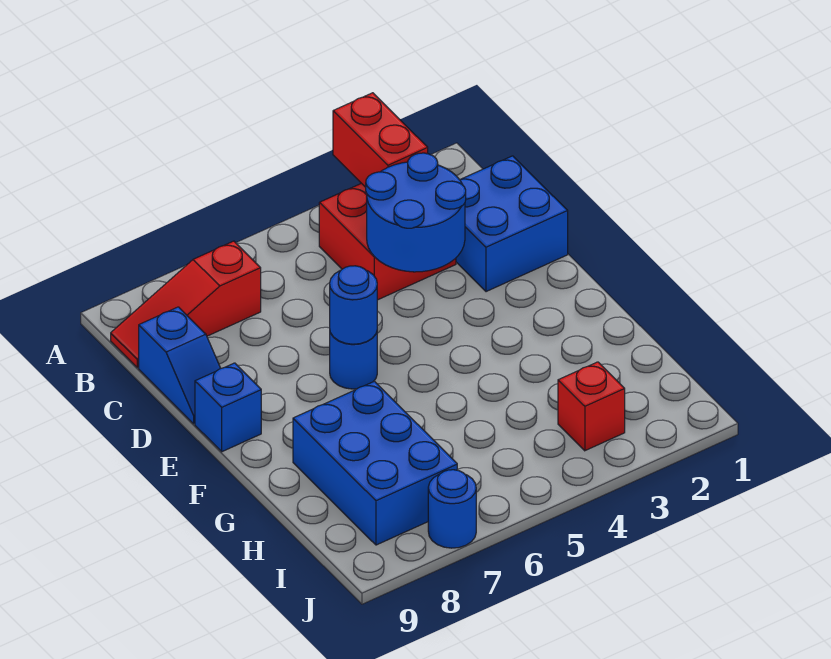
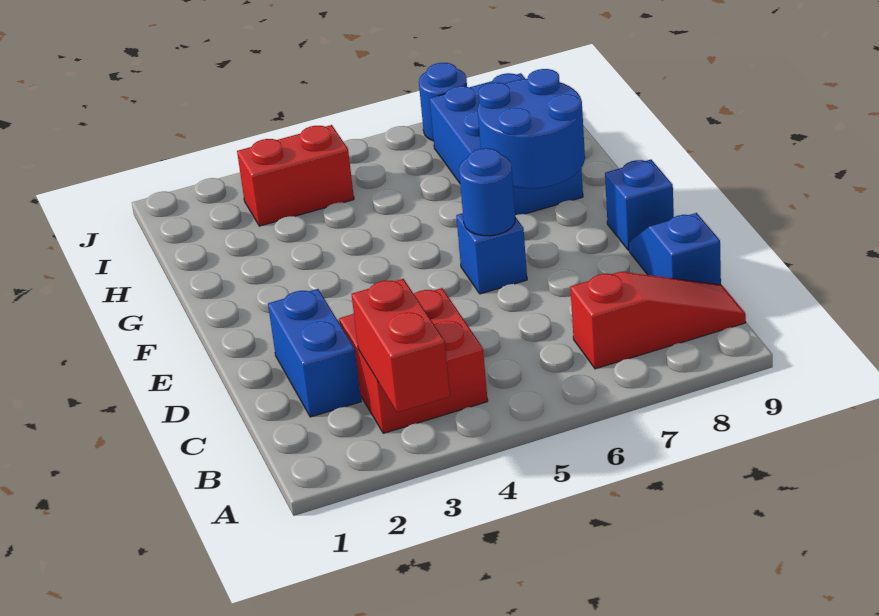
blue brick C1:D2 level 1 -> blue brick C2:D2 level 1
blue round brick C3:D4 level 2 -> blue round brick F7:G8 level 2
blue round brick E6 level 1 -> blue brick E6 level 1
red brick I3 level 1 -> red brick I3:I4 level 1

